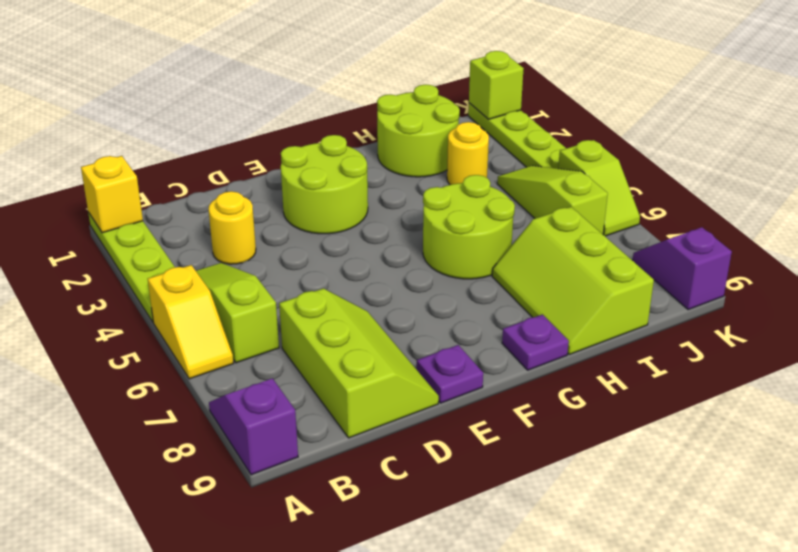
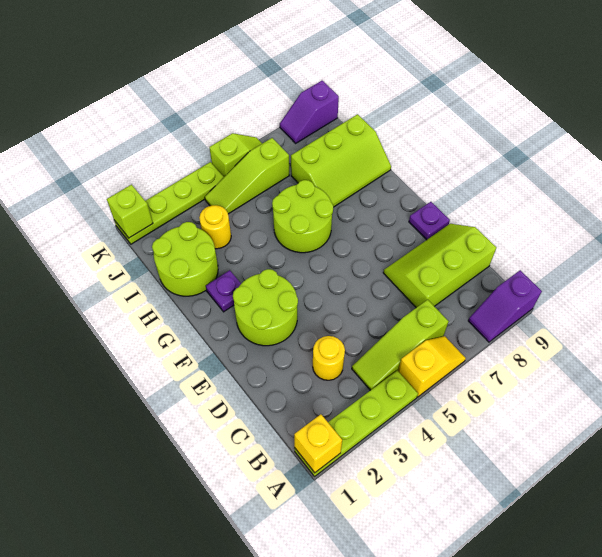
purple plate G9 level 1 -> purple plate G2 level 1

